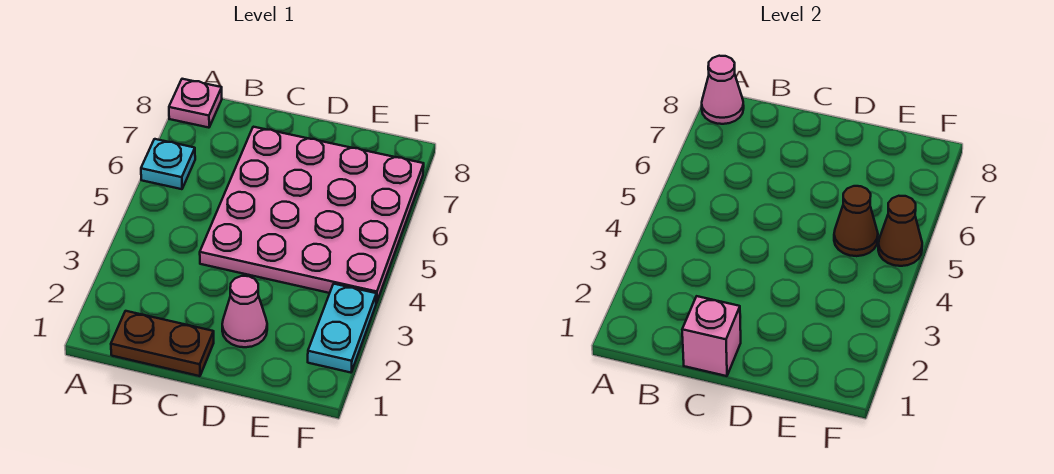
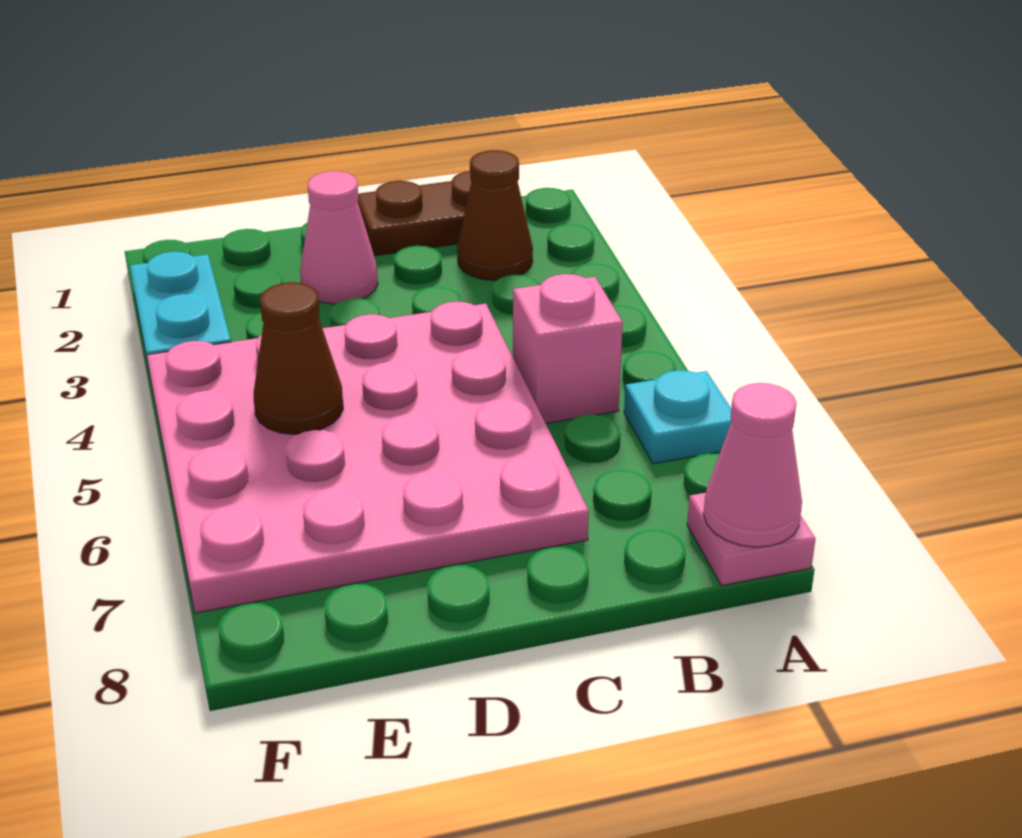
pink brick C1 level 2 -> pink brick B5 level 1
brown cone F5 level 2 -> brown cone B2 level 1

